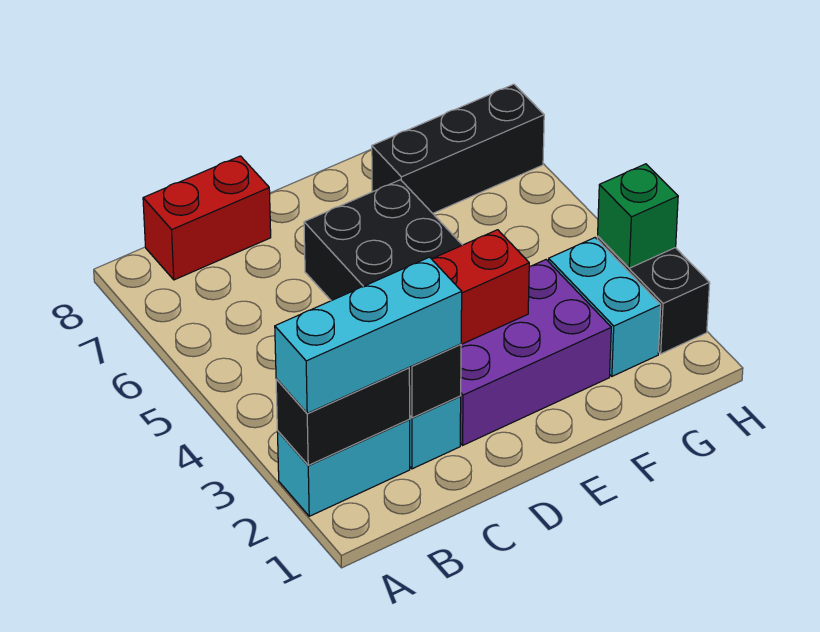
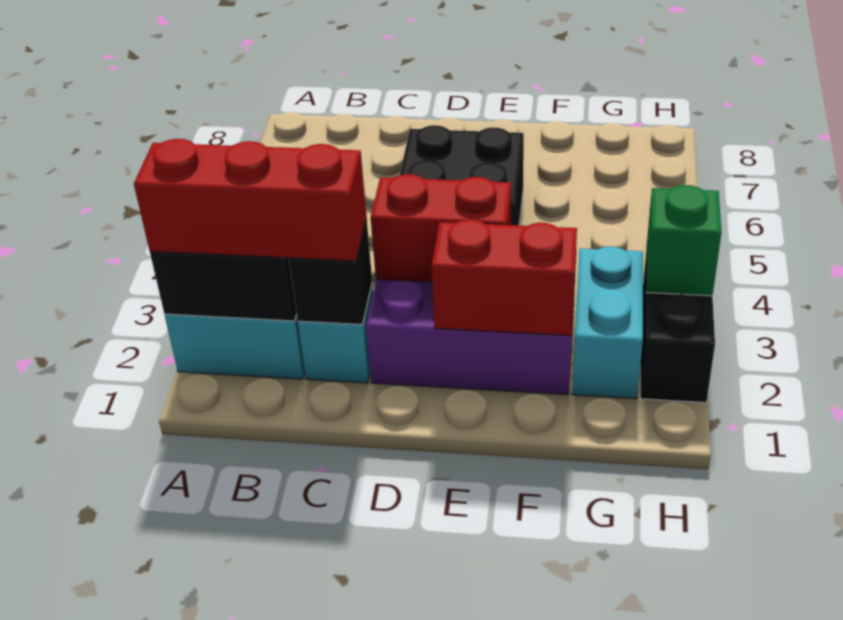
cyan brick A2:C2 level 3 -> red brick A2:C2 level 3
red brick B8:C8 level 1 -> red brick E2:F2 level 2
black brick F7:H7 level 1 -> none

